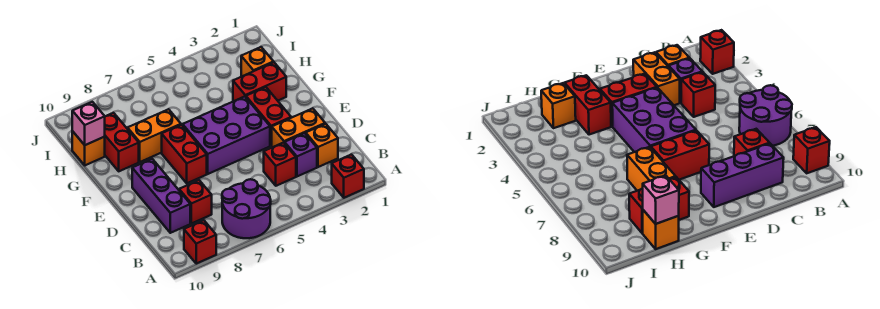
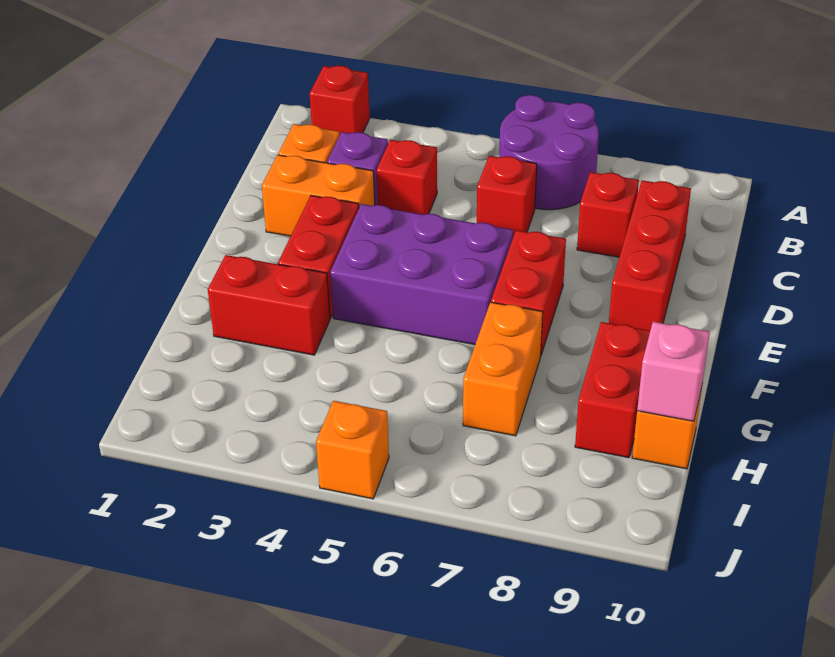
red brick A9 level 1 -> red brick C6 level 1
purple brick C9:E9 level 1 -> red brick C9:E9 level 1
orange brick G7:G8 level 1 -> orange brick G7:H7 level 1
orange brick H2 level 1 -> orange brick J5 level 1

